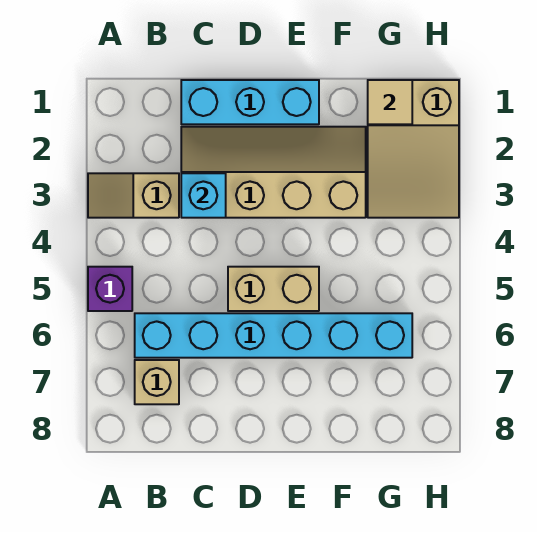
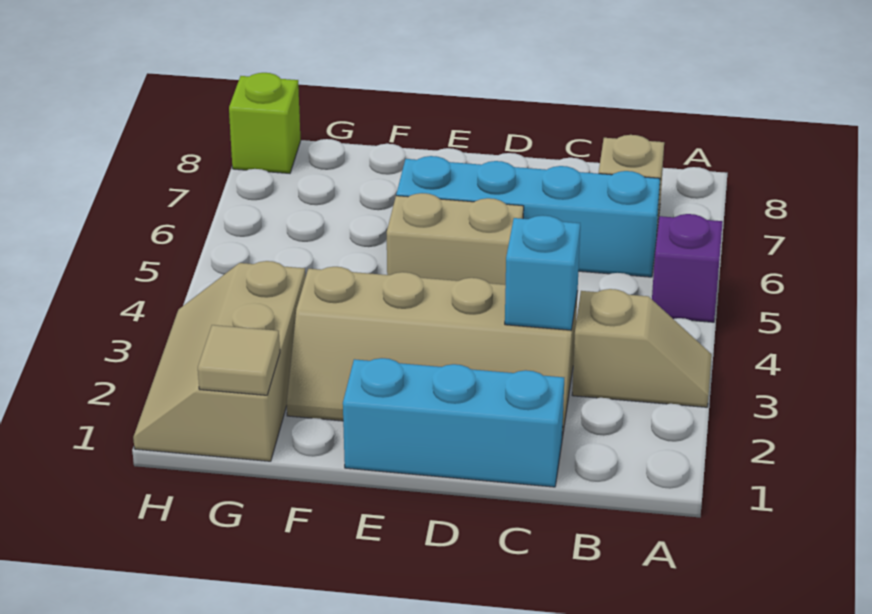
cyan brick B6:G6 level 1 -> cyan brick B6:E6 level 1
tan slope G1:H3 level 1 top 1 -> tan slope G1:H3 level 1 top G
none -> lime brick H8 level 1

